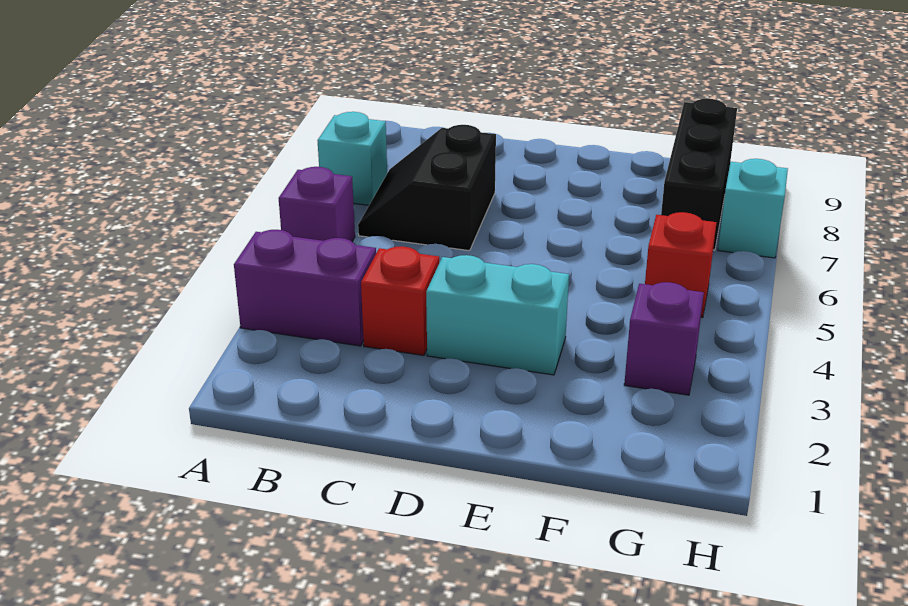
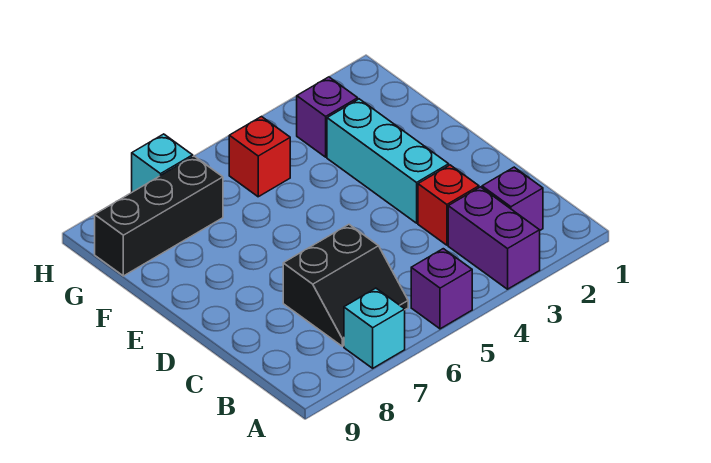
none -> purple brick B2 level 1
cyan brick D3:E3 level 1 -> cyan brick D3:F3 level 1

